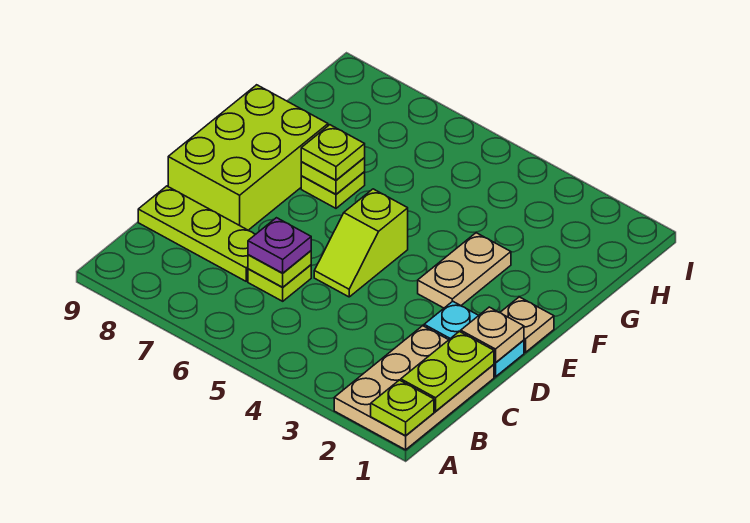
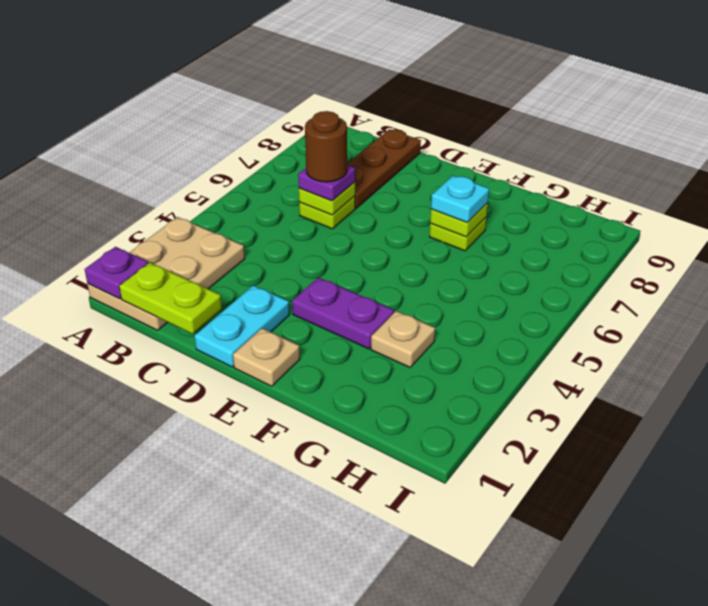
tan plate A1:C2 level 1 -> tan plate A1:B3 level 1
lime plate A1 level 2 -> purple plate A1 level 2
none -> brown round brick C6 level 4
lime plate C7:C9 level 1 -> brown plate C7:C9 level 1
tan plate D1 level 2 -> tan plate G3 level 1
lime slope D5:E5 level 1 top E -> none
lime brick D8:F9 level 1 -> none
tan plate E3:F3 level 1 -> purple plate E3:F3 level 1
lime plate F7 level 3 -> cyan plate F7 level 3

